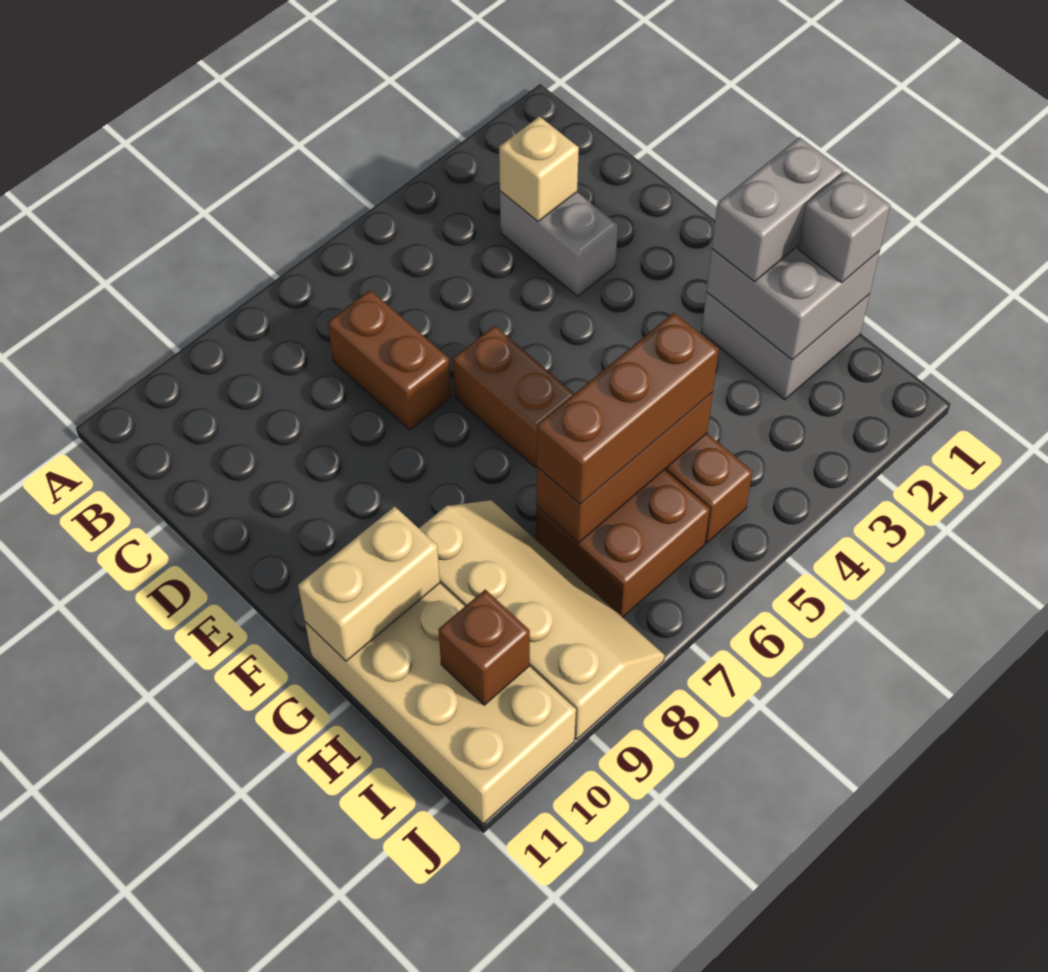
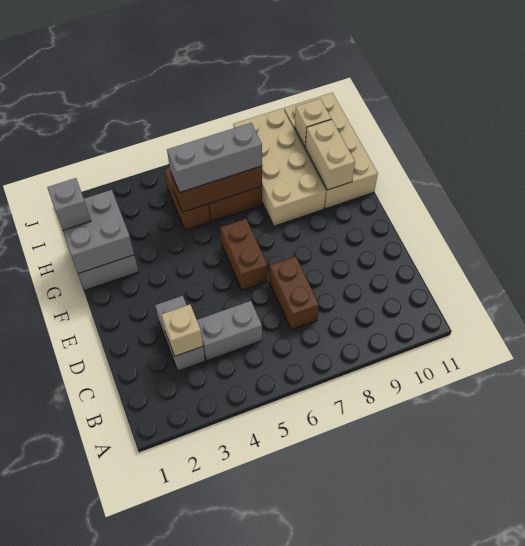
grey brick G1:G2 level 3 -> grey brick C4:C5 level 1
tan slope G8:J9 level 1 top 9 -> tan brick G8:J9 level 1
tan brick G10:G11 level 2 -> tan brick G10:H10 level 2
brown brick H5:H7 level 3 -> grey brick H5:H7 level 3
brown brick I10 level 2 -> tan brick I10 level 2

